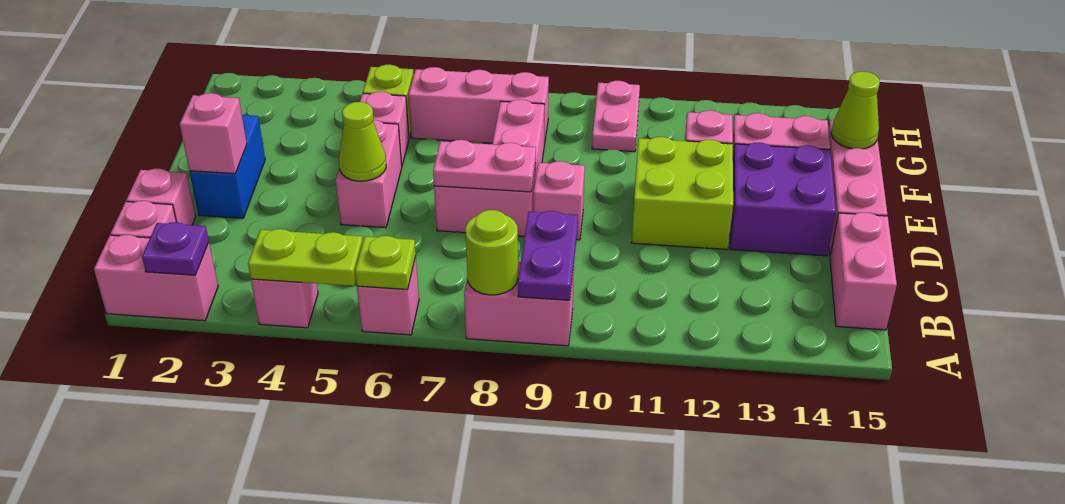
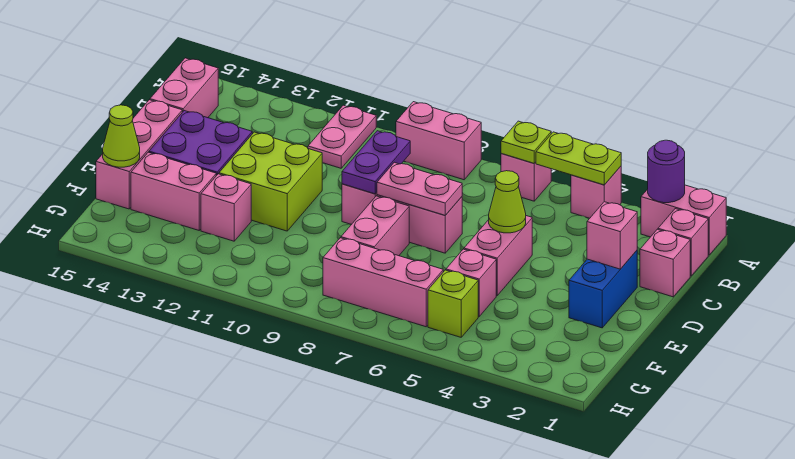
purple plate A2 level 2 -> purple round brick A2 level 2
lime round brick A8 level 2 -> none
purple plate A9:B9 level 2 -> purple plate C9:D9 level 2
pink plate G10:H10 level 1 -> pink plate A11:B11 level 1

